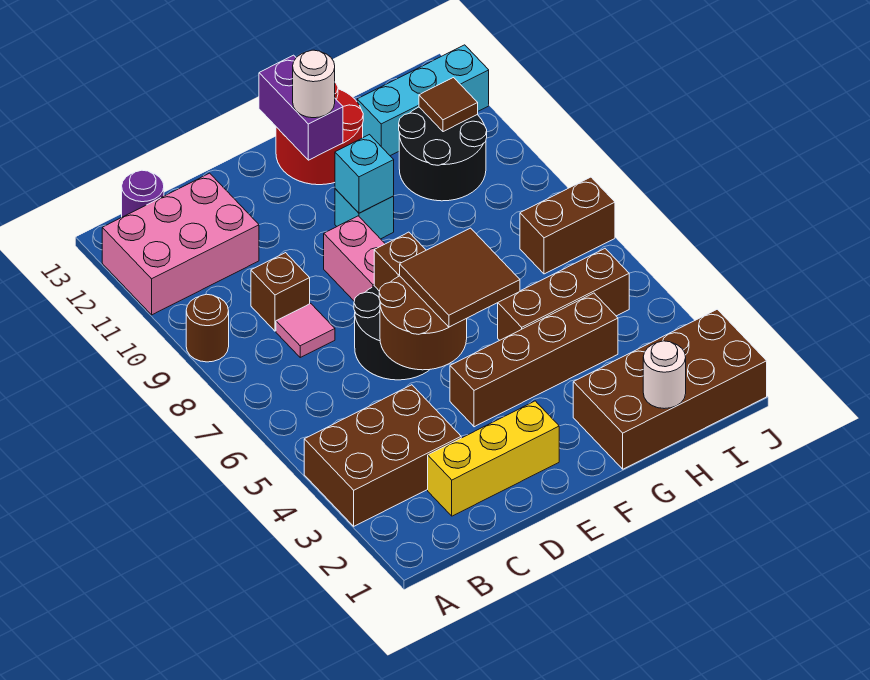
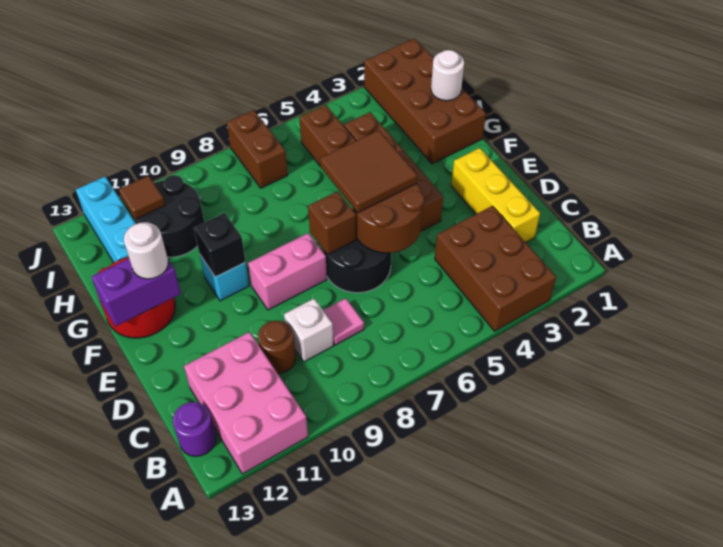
brown round brick A9 level 1 -> brown round brick C10 level 1
brown brick C9 level 1 -> white brick C9 level 1
cyan brick F10 level 2 -> black brick F10 level 2

